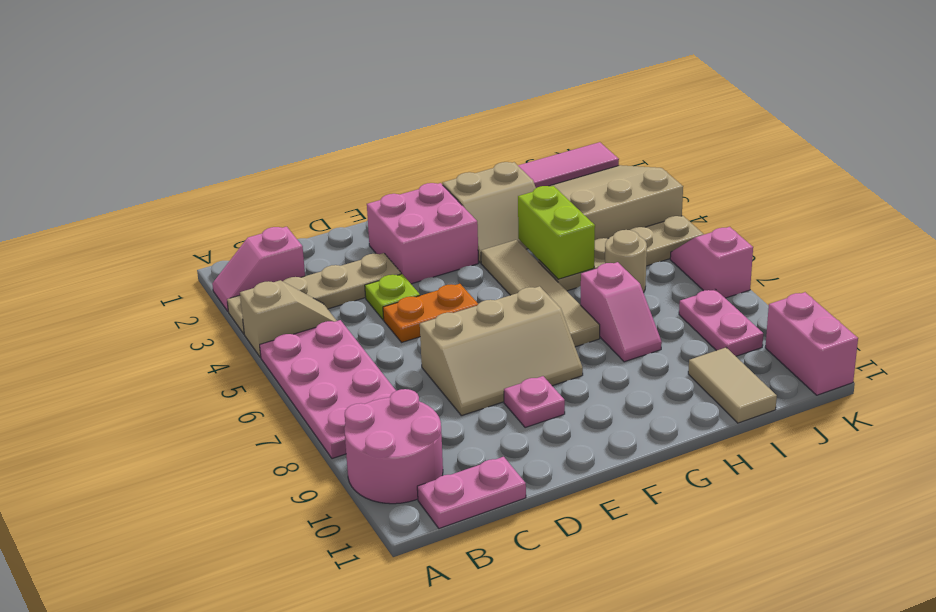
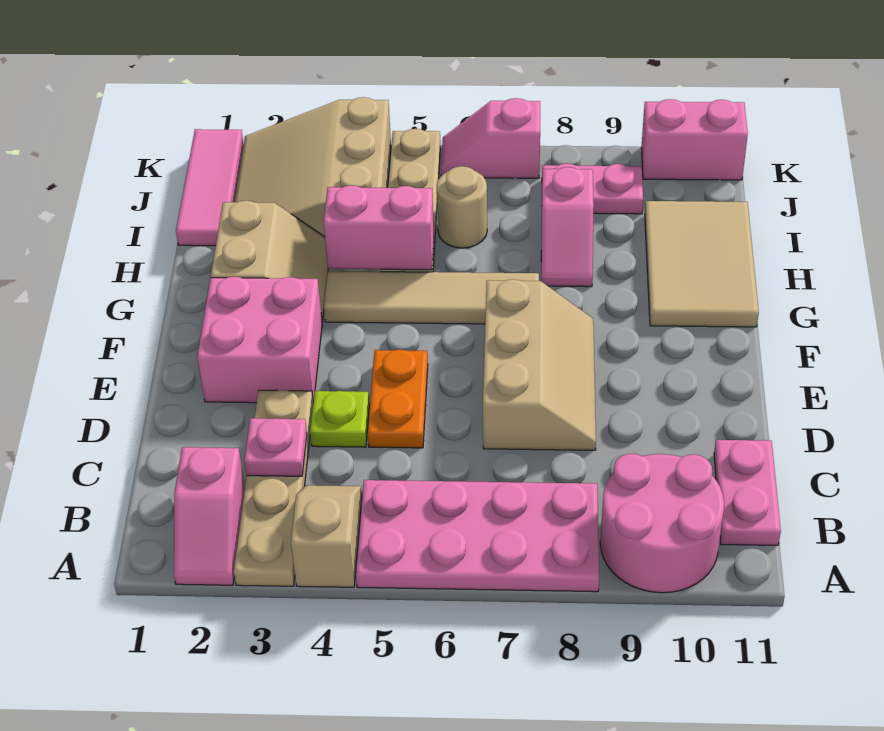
pink plate E9 level 1 -> pink plate C3 level 2
lime brick H4:H5 level 2 -> pink brick H4:H5 level 2
pink slope H7:H8 level 1 top 7 -> pink slope H8:I8 level 1 top I
tan tile I10:I11 level 1 -> tan tile G10:I11 level 1

